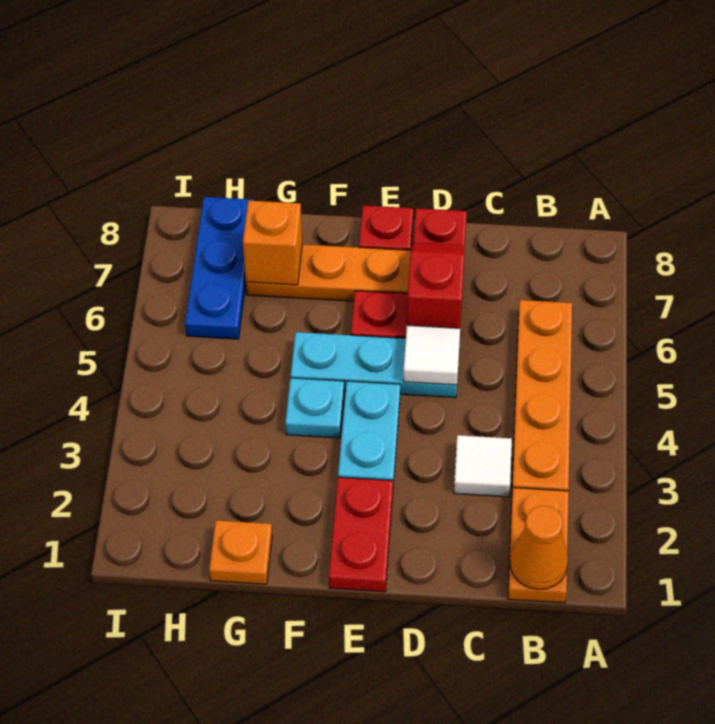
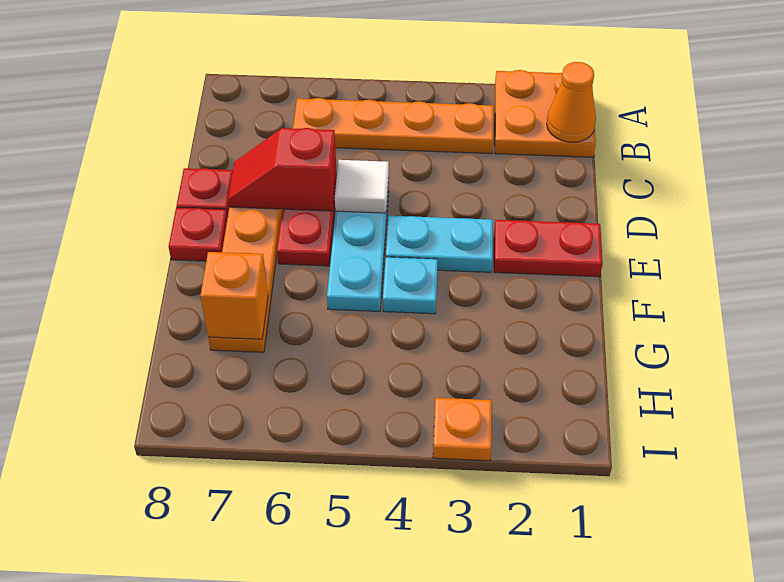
orange plate B1:B2 level 1 -> orange plate A1:B2 level 1
white tile C3 level 1 -> none
orange plate G1 level 1 -> orange plate I3 level 1
blue plate H6:H8 level 1 -> none

